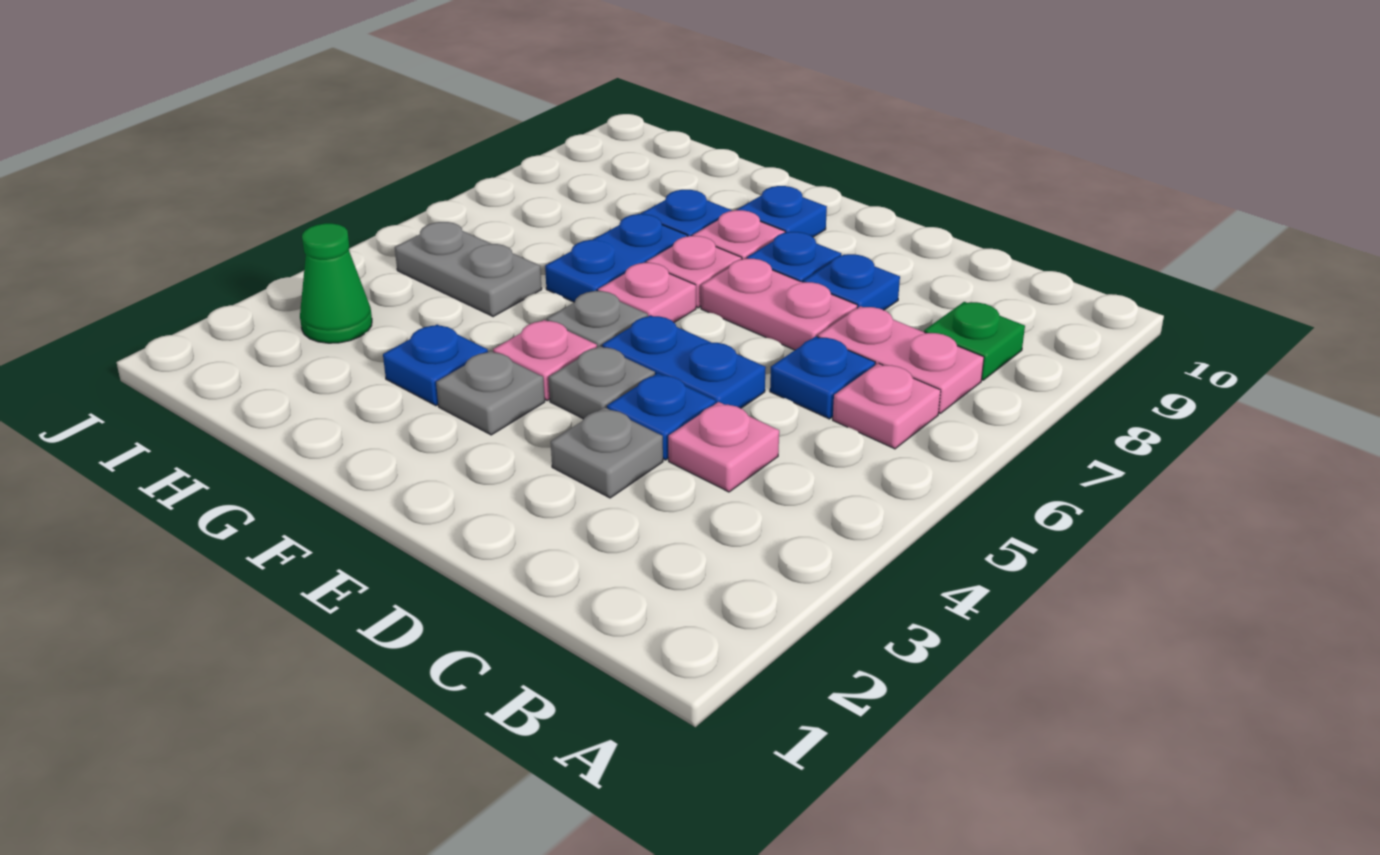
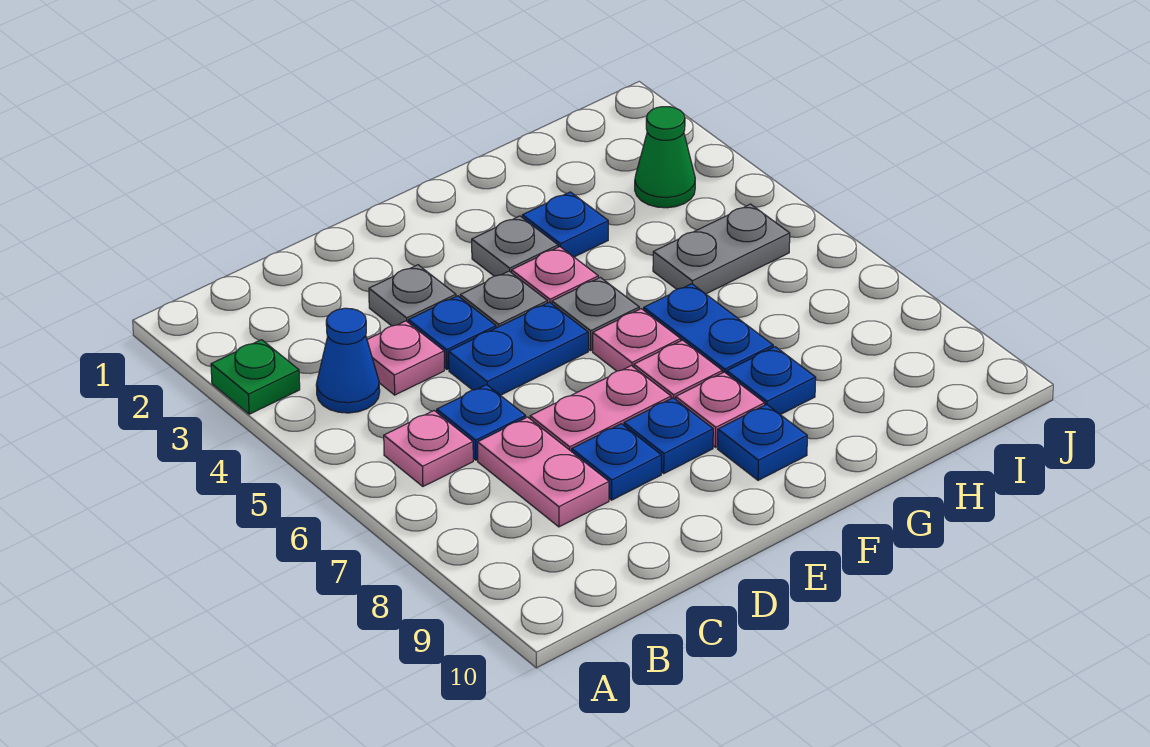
none -> blue cone B4 level 1
pink plate B7:C7 level 1 -> pink plate C7:C8 level 1
green plate B8 level 1 -> green plate A3 level 1

